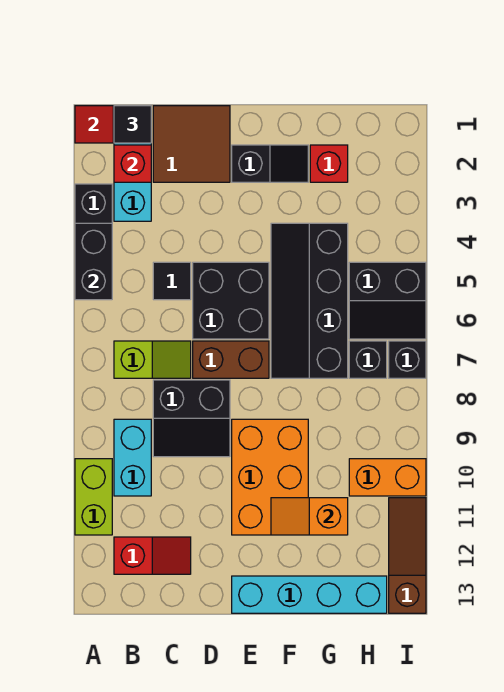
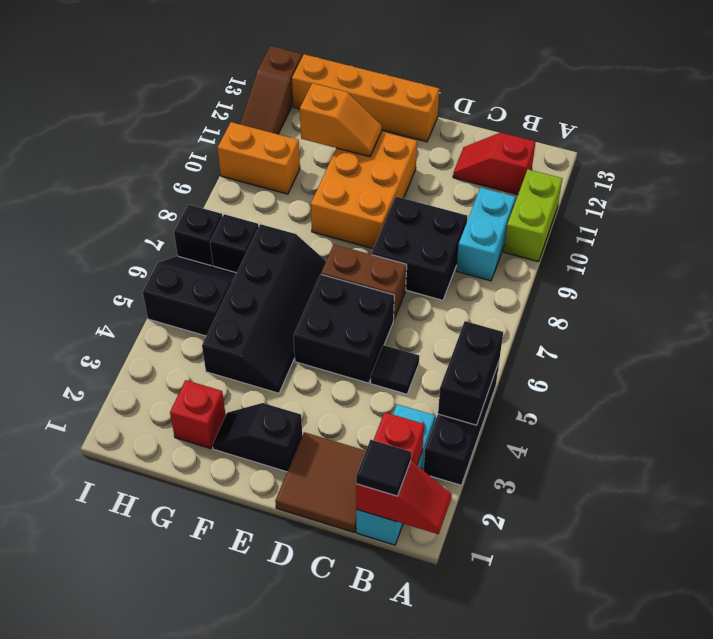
lime slope B7:C7 level 1 top B -> none
black slope C8:D9 level 1 top 8 -> black brick C8:D9 level 1
cyan brick E13:H13 level 1 -> orange brick E13:H13 level 1

